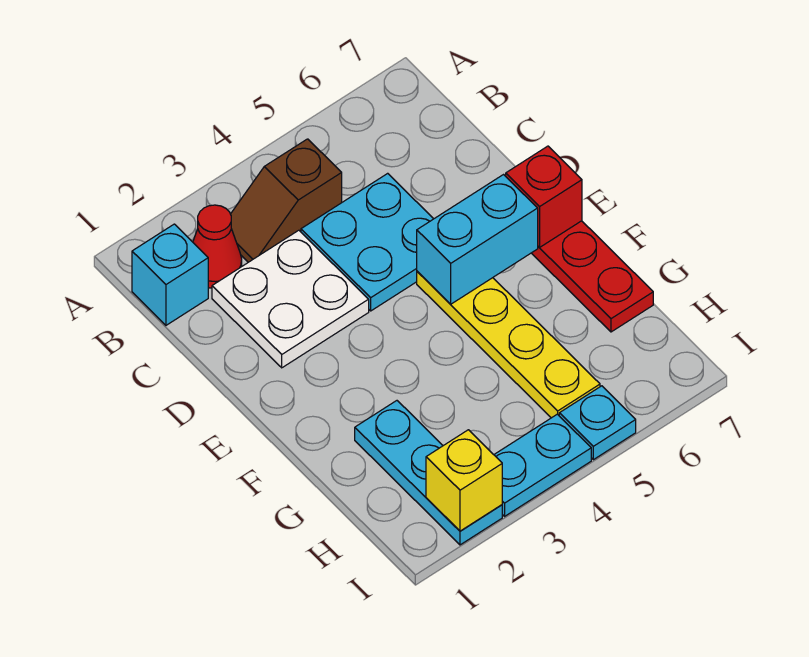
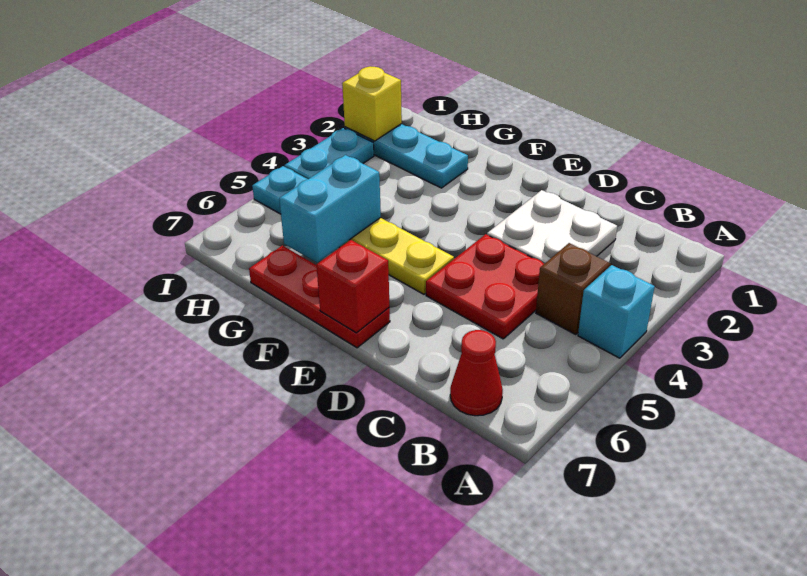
cyan brick B1 level 1 -> cyan brick A4 level 1
red cone B2 level 1 -> red cone B7 level 1
cyan plate C4:D5 level 1 -> red plate C4:D5 level 1
cyan brick E5:E6 level 2 -> cyan brick G5:G6 level 2

